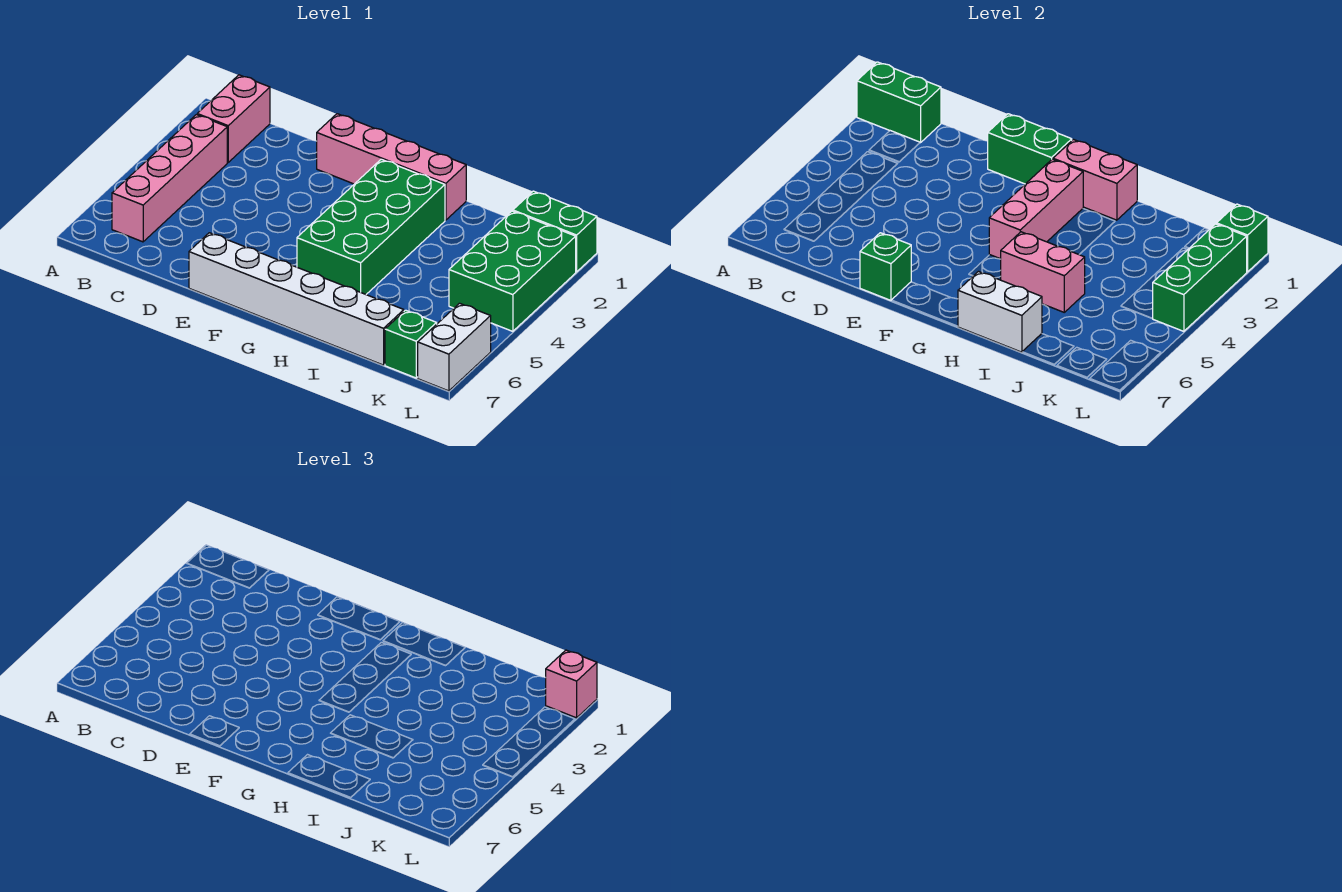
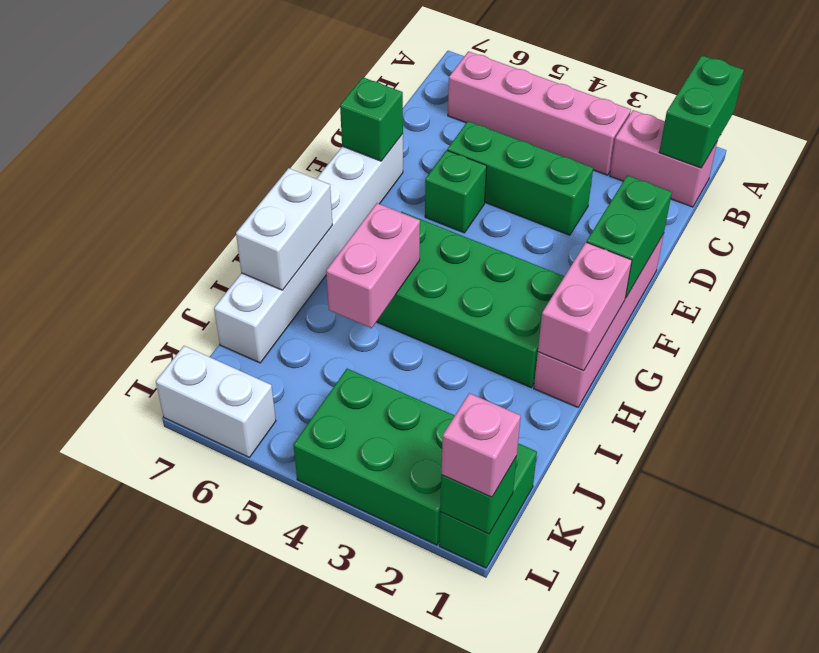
pink brick G2:G4 level 2 -> none
green brick K7 level 1 -> green brick E5 level 1
green brick L2:L4 level 2 -> green brick D3:D5 level 1

